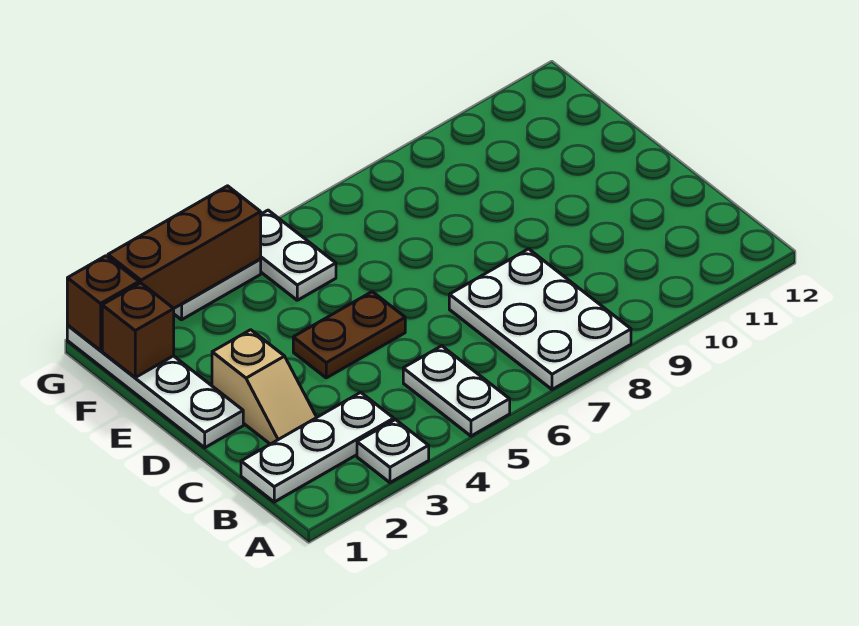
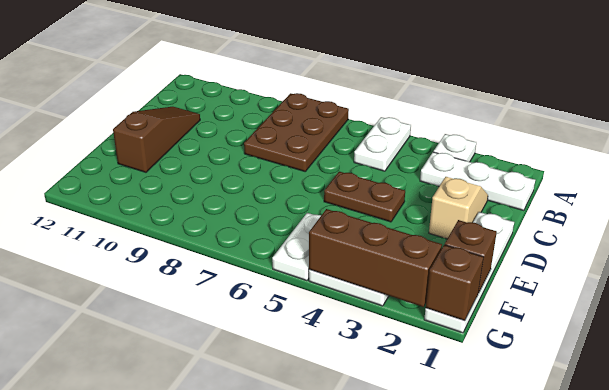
white plate A7:C8 level 1 -> brown plate A7:C8 level 1
none -> brown slope C11:E11 level 1 top E

